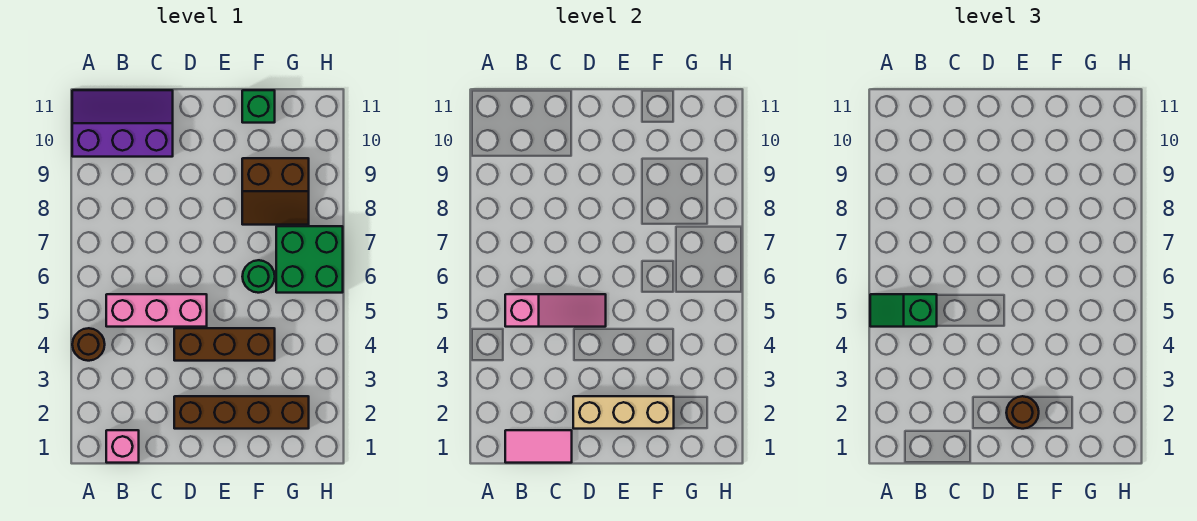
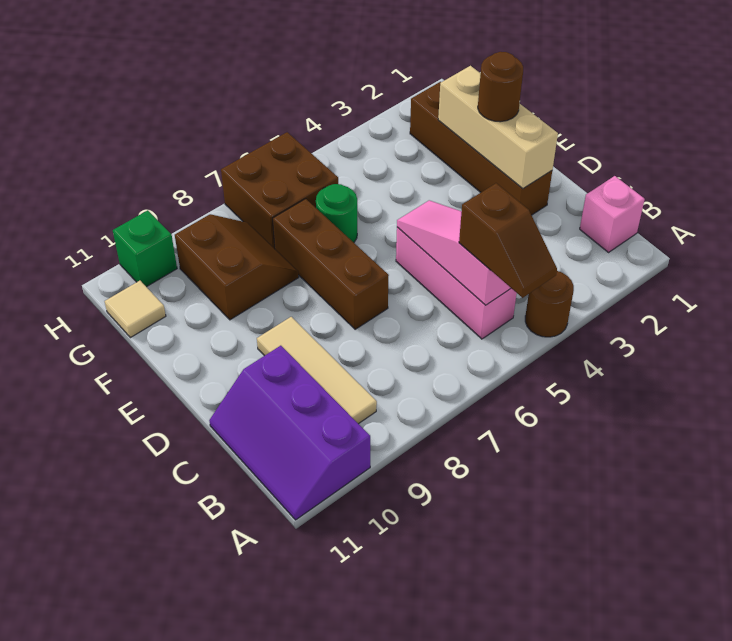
green slope A5:B5 level 3 top B -> brown slope A5:B5 level 3 top B
pink tile B1:C1 level 2 -> none
none -> tan tile B9:D9 level 1
brown brick D4:F4 level 1 -> brown brick D7:F7 level 1
green brick F11 level 1 -> green brick H10 level 1
green brick G6:H7 level 1 -> brown brick G6:H7 level 1
none -> tan tile G11 level 1

